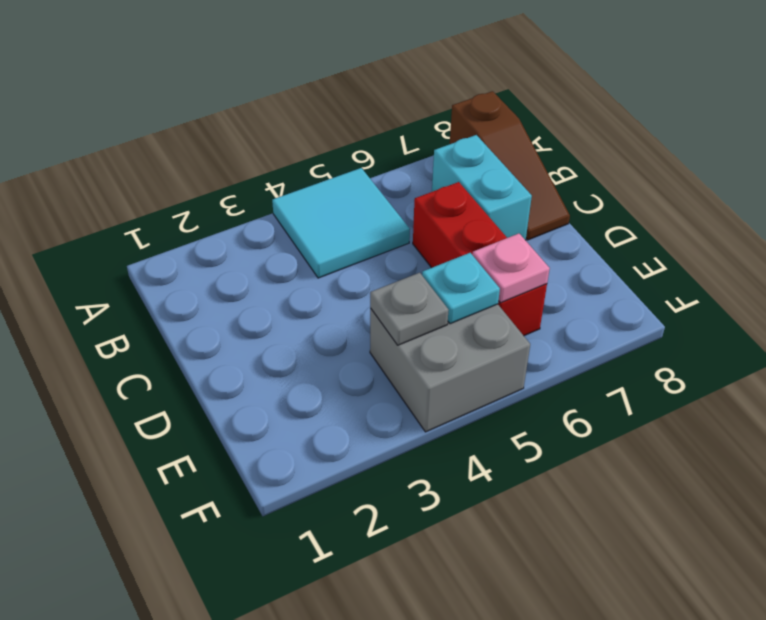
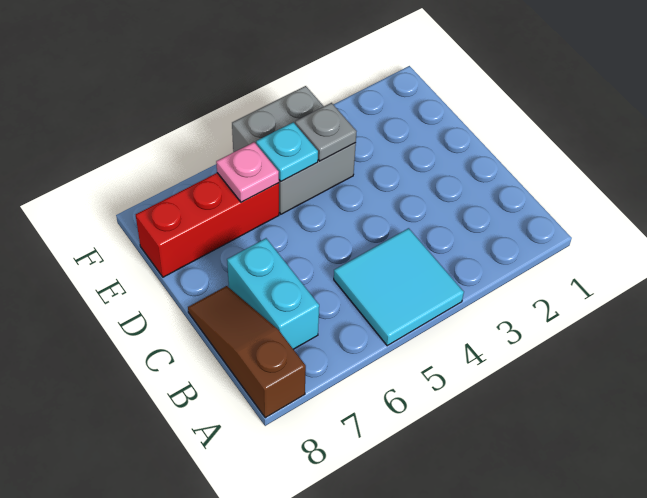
red brick C6:E6 level 1 -> red brick E6:E8 level 1

